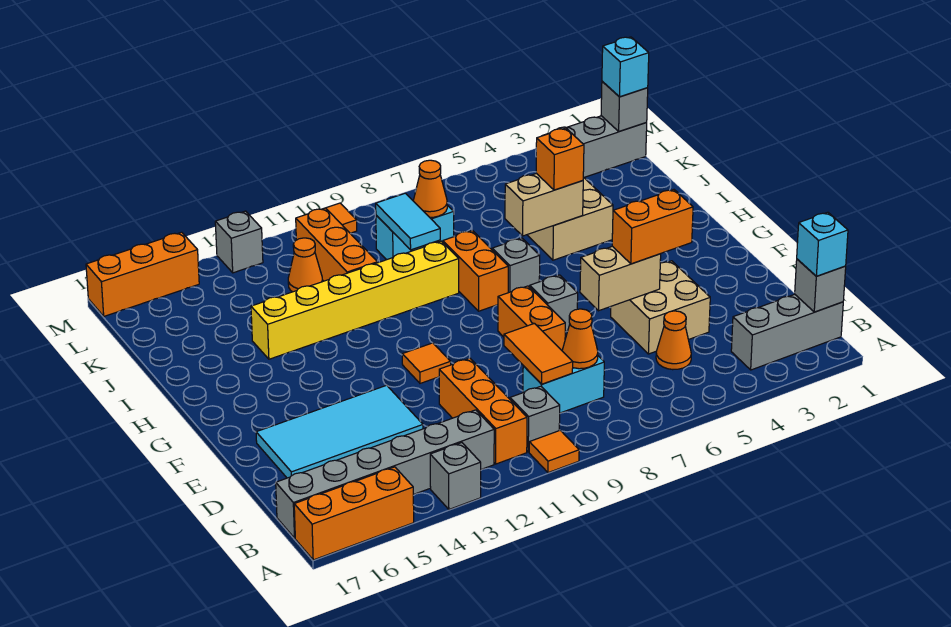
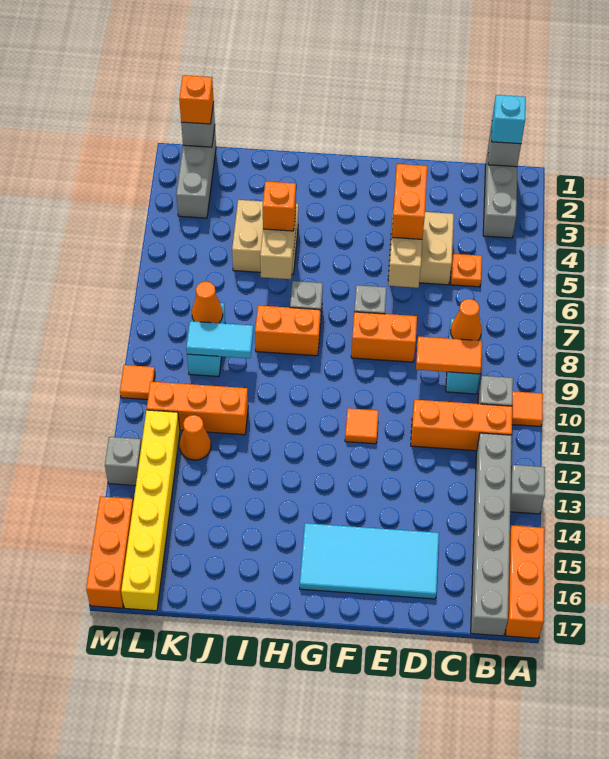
orange cone C5 level 1 -> orange plate C5 level 1
cyan tile D13:E16 level 1 -> cyan tile D15:G16 level 1
yellow brick I9:I14 level 1 -> yellow brick L12:L17 level 1
cyan brick L1 level 3 -> orange brick L1 level 3

